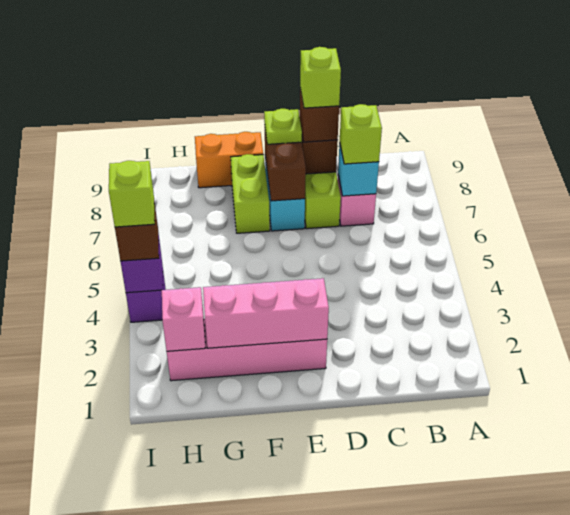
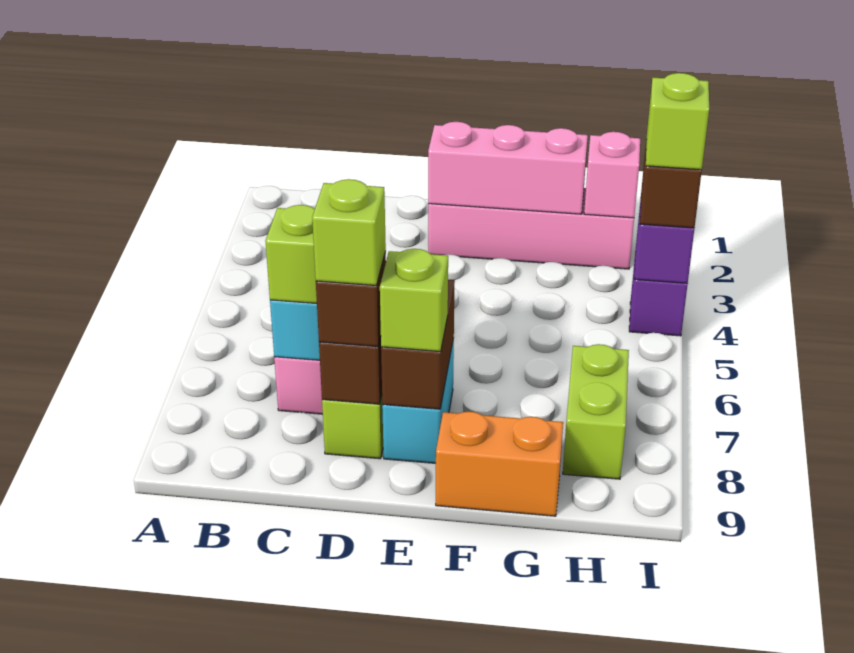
lime plate E8 level 3 -> lime brick E8 level 3
lime brick F7:F8 level 1 -> lime brick H7:H8 level 1

